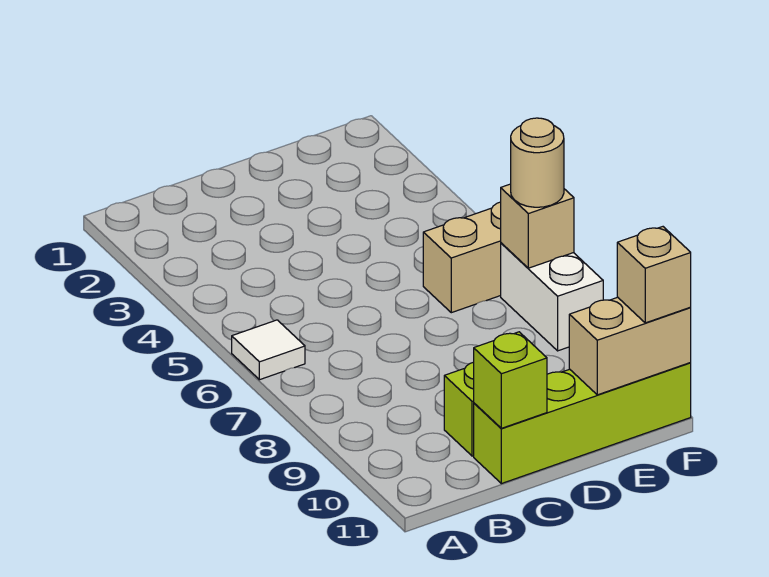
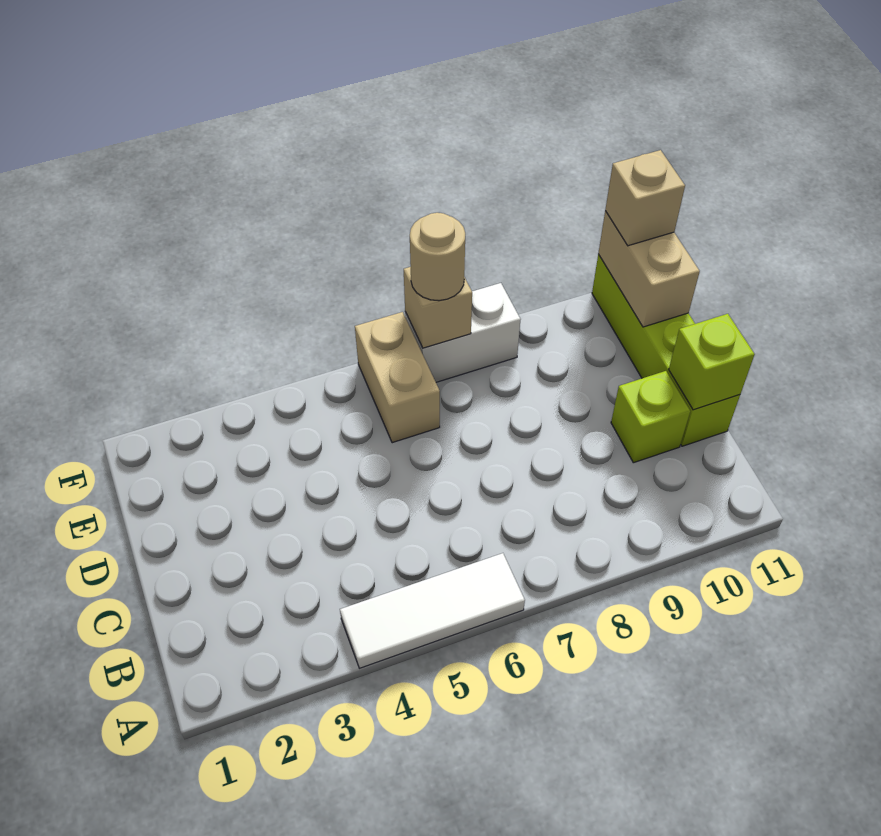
white tile A6 level 1 -> white tile A4:A6 level 1

